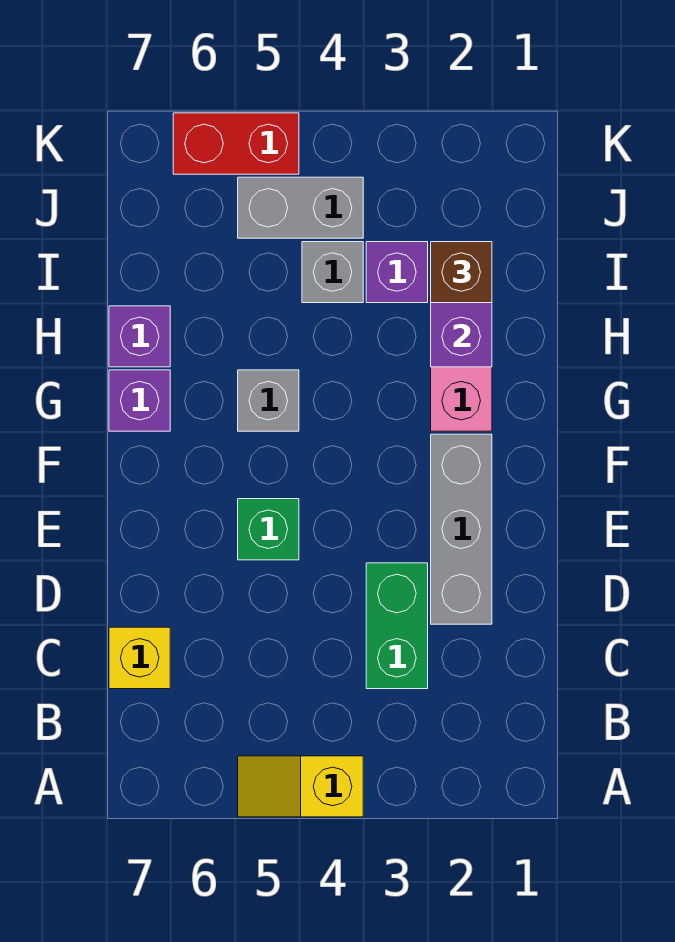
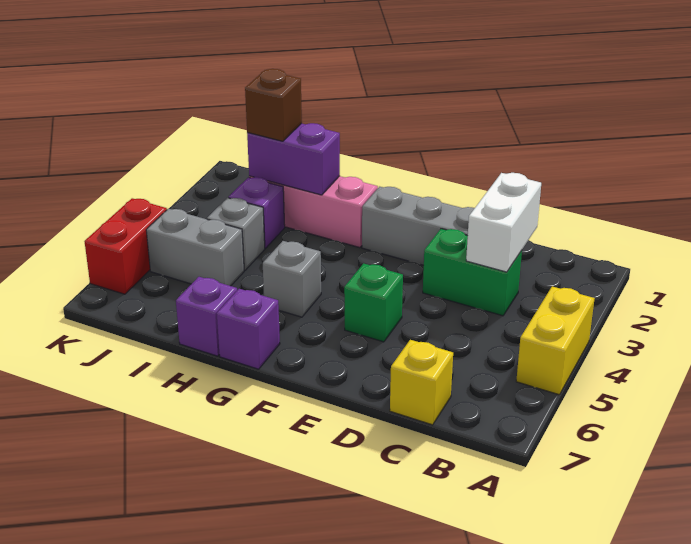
yellow slope A4:A5 level 1 top 4 -> yellow brick A4:A5 level 1
none -> white brick C2:C3 level 2
grey brick J4:J5 level 1 -> grey brick I5:J5 level 1

